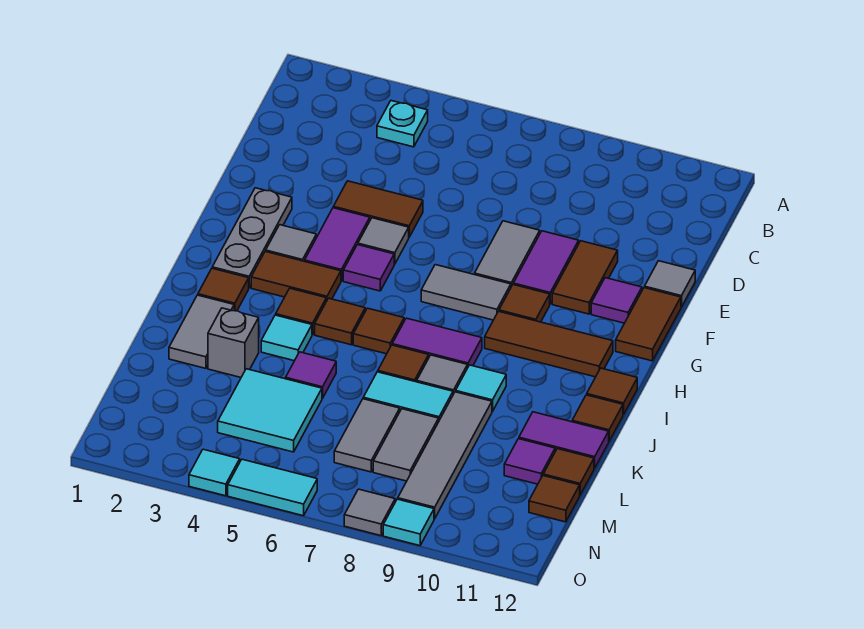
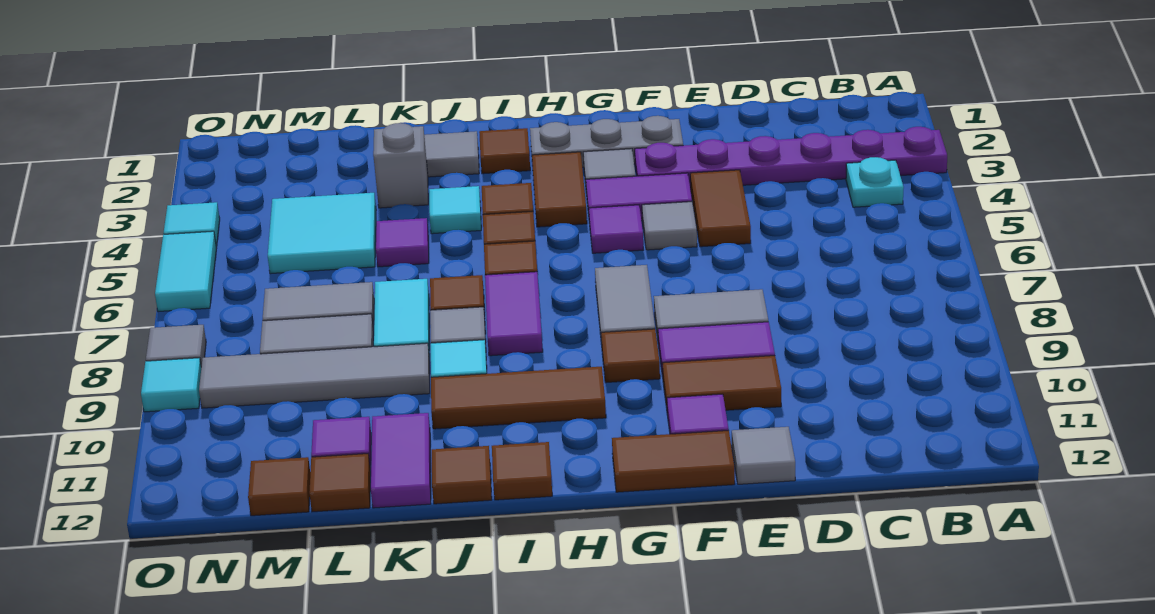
none -> purple plate A3:F3 level 1
brown tile H9:H11 level 1 -> brown tile H10:J10 level 1

